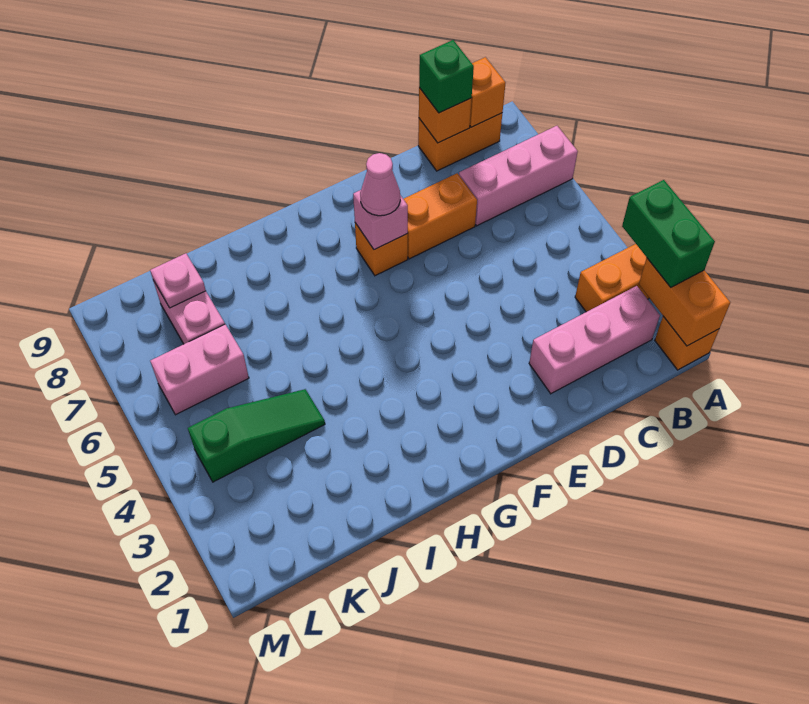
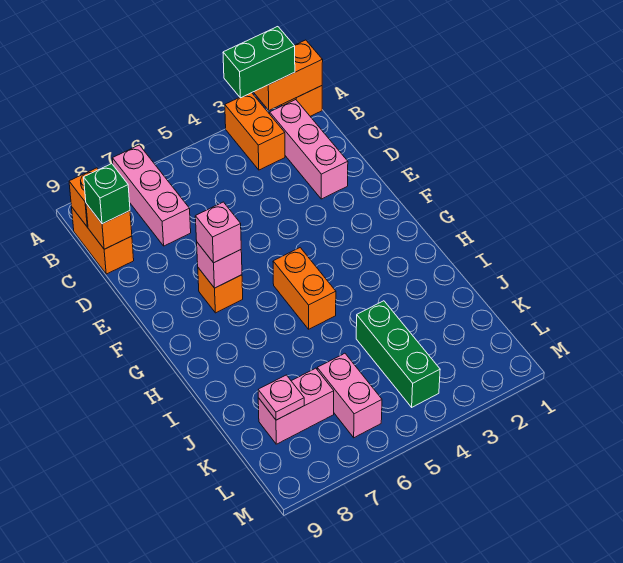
orange brick D7:E7 level 1 -> orange brick G5:H5 level 1
pink cone F7 level 3 -> pink brick F7 level 3
green slope J4:L4 level 1 top L -> green brick J4:L4 level 1

